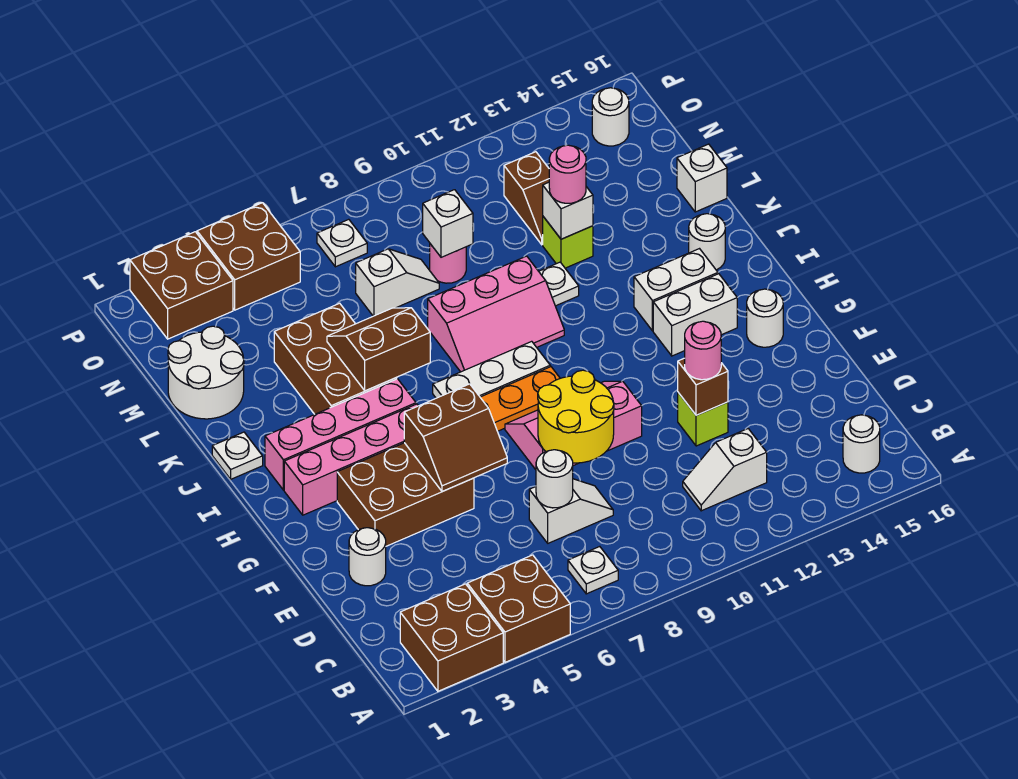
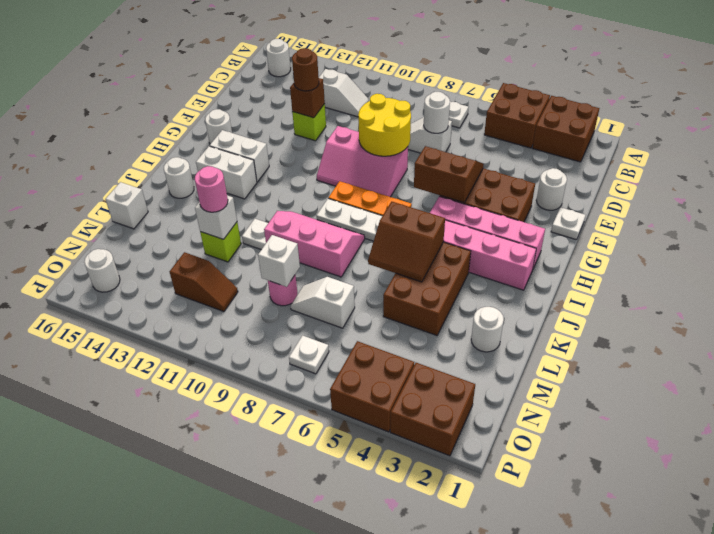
pink round brick E12 level 3 -> brown round brick E12 level 3
white plate J1 level 1 -> white plate F1 level 1
white round brick L1:M2 level 1 -> white round brick L2 level 1
brown slope M12:N12 level 1 top N -> brown slope N11:N12 level 1 top 12

